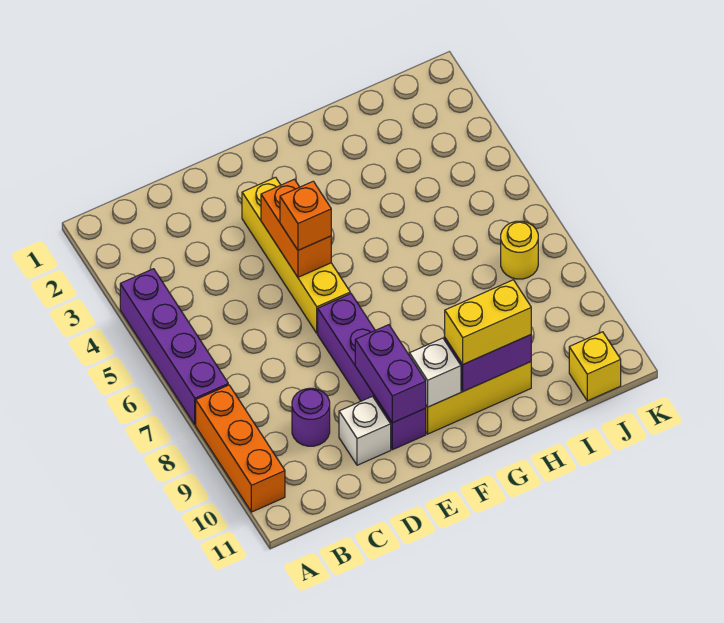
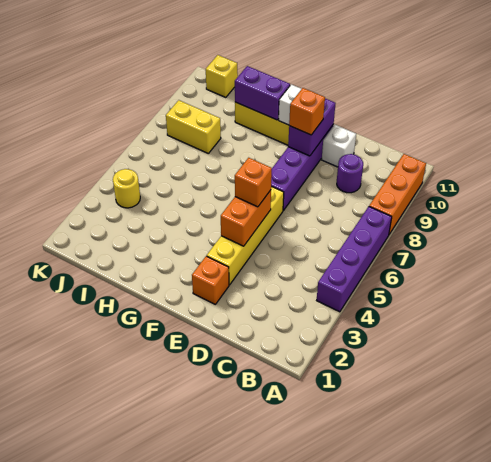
none -> orange brick E2 level 1
none -> orange brick E9 level 3
yellow brick G10:H10 level 3 -> yellow brick I8:J8 level 1
yellow round brick J7 level 1 -> yellow round brick J4 level 1

